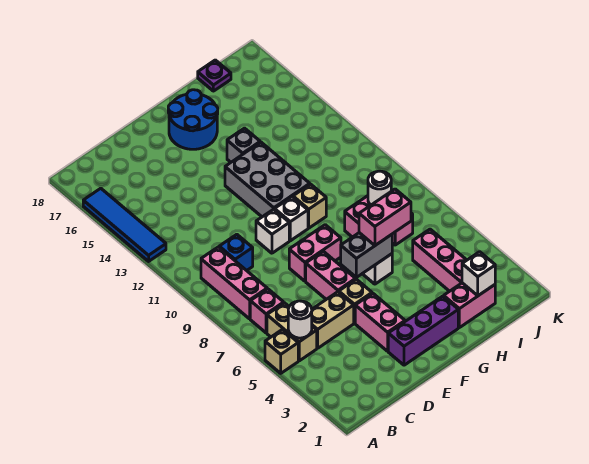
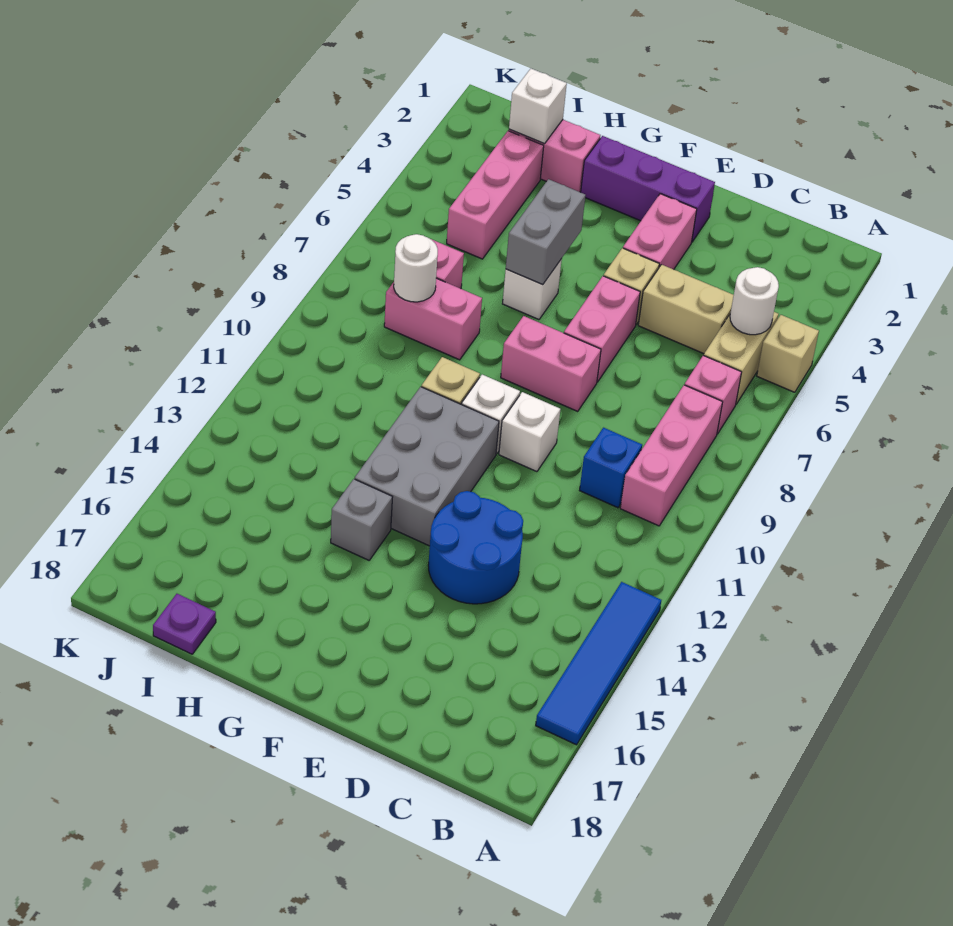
grey brick F6:G6 level 2 -> grey brick G5:G6 level 2
blue round brick F16:G17 level 1 -> blue round brick D13:E14 level 1
pink brick G6:H6 level 3 -> none

